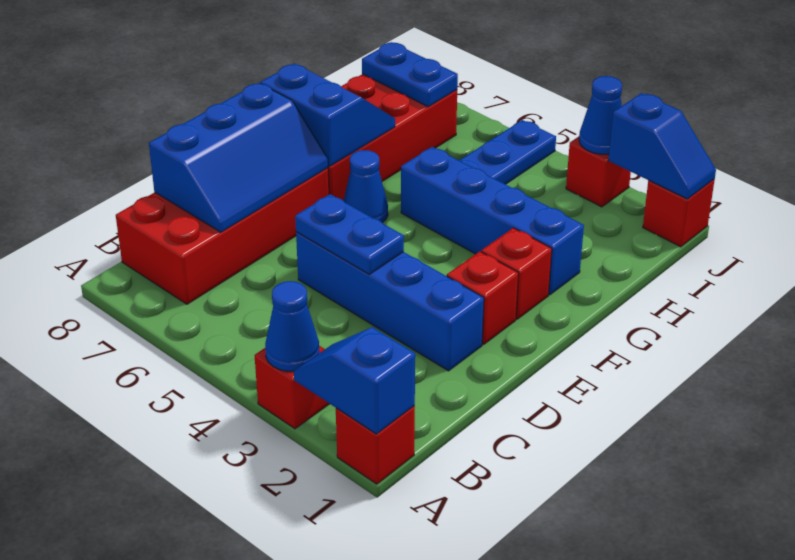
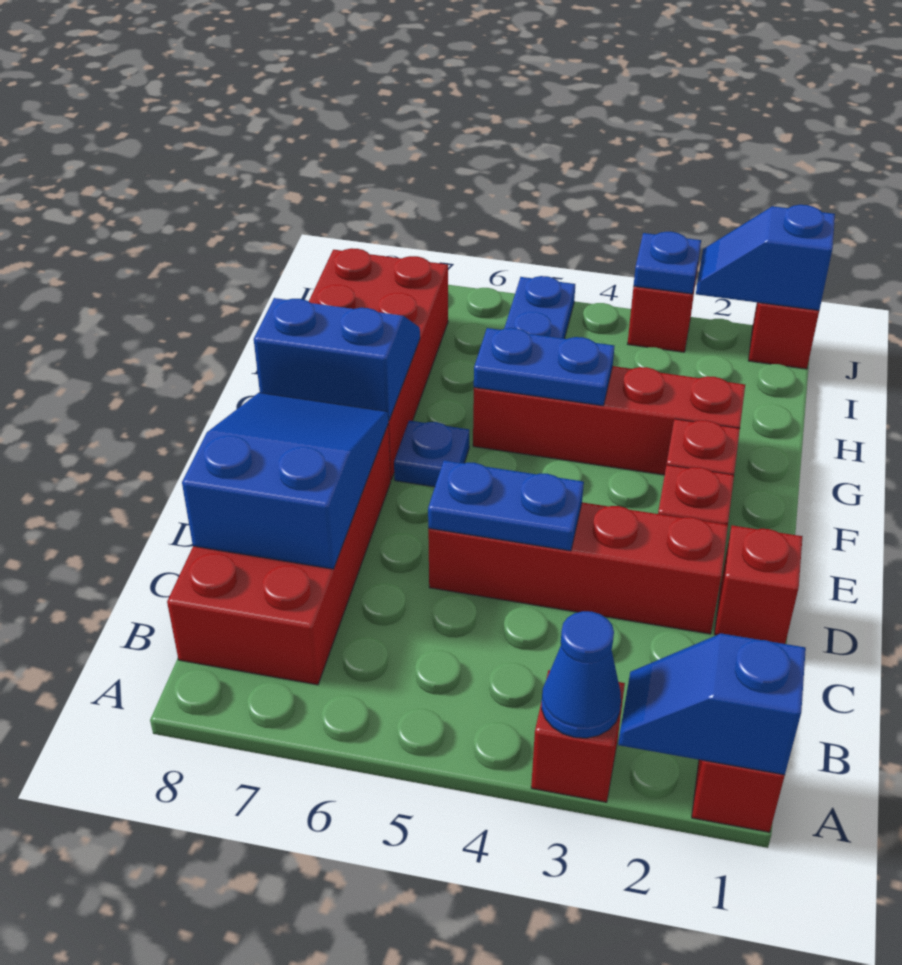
blue slope C7:E8 level 2 top 8 -> blue slope C7:E8 level 2 top C
none -> red brick D1 level 1
blue brick D2:D5 level 1 -> red brick D2:D5 level 1
blue cone F6 level 1 -> blue plate F6 level 1
blue brick G2:G5 level 1 -> red brick G2:G5 level 1
blue plate I7:I8 level 2 -> blue plate G4:G5 level 2
blue slope J1:J2 level 2 top 2 -> blue slope J1:J2 level 2 top 1
blue cone J3 level 2 -> blue plate J3 level 2

